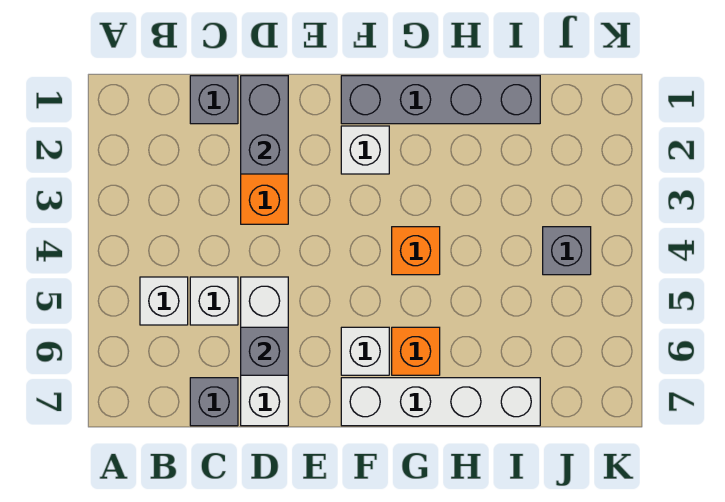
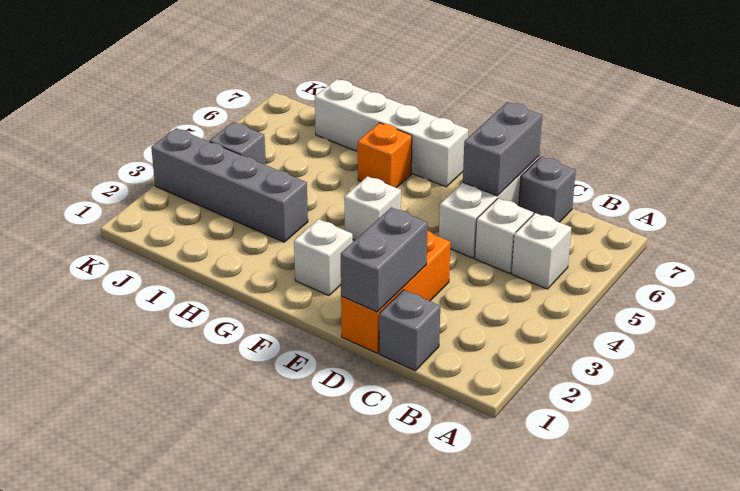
grey brick D6 level 2 -> grey brick D6:D7 level 2
grey brick F1:I1 level 1 -> grey brick H3:K3 level 1
white brick F6 level 1 -> white brick F4 level 1
orange brick G4 level 1 -> none

